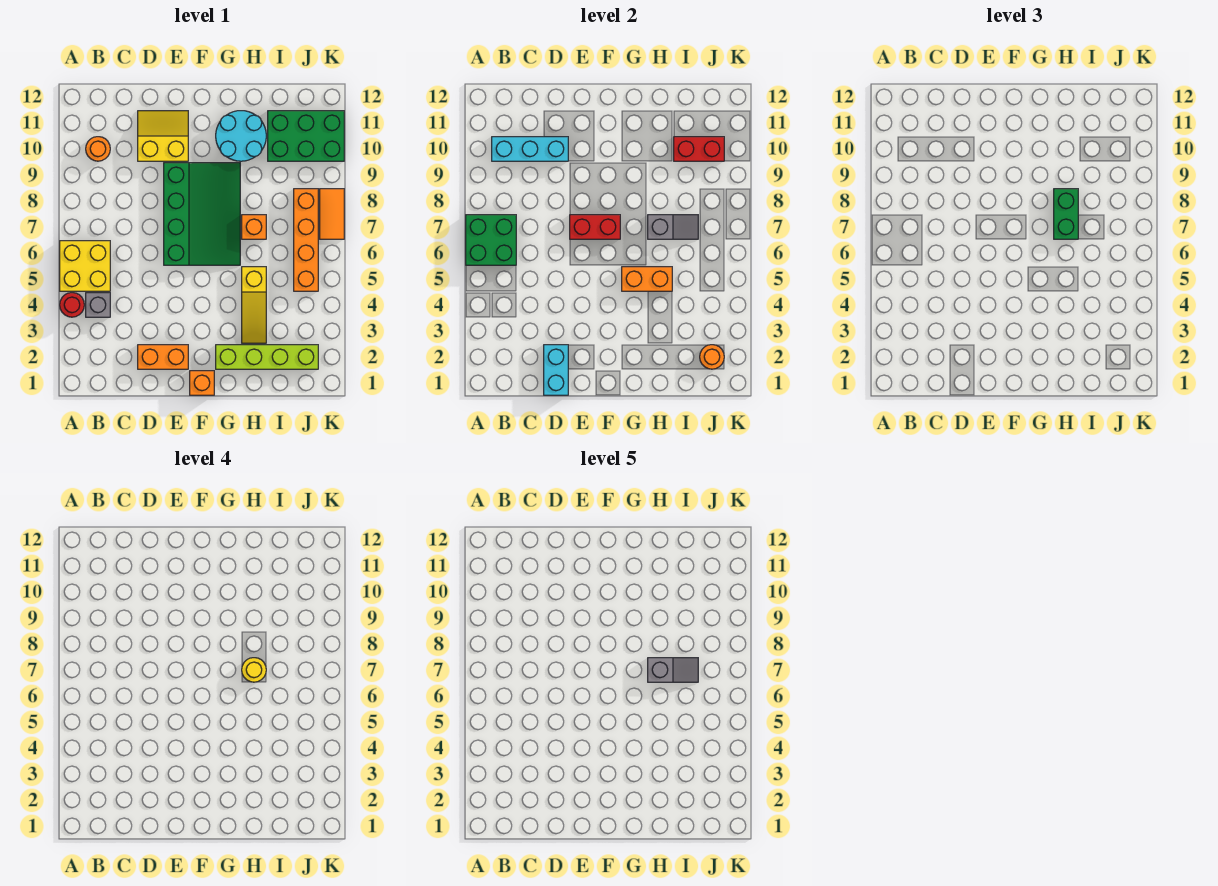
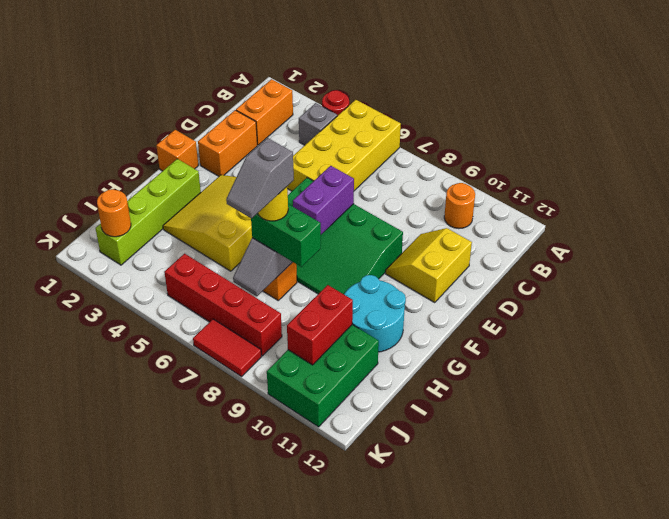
yellow brick A5:B6 level 1 -> yellow brick A5:D6 level 1
green brick A6:B7 level 2 -> none
cyan brick B10:D10 level 2 -> none
cyan brick D1:D2 level 2 -> none
yellow slope D10:E11 level 1 top 10 -> yellow slope D10:E11 level 1 top 11
red brick E7:F7 level 2 -> purple brick E7:F7 level 2
orange brick G5:H5 level 2 -> orange brick B2:C2 level 1
yellow slope H3:H5 level 1 top 5 -> yellow slope F3:H5 level 1 top 5
orange brick J5:J8 level 1 -> red brick J5:J8 level 1
orange tile K7:K8 level 1 -> red tile K7:K8 level 1

